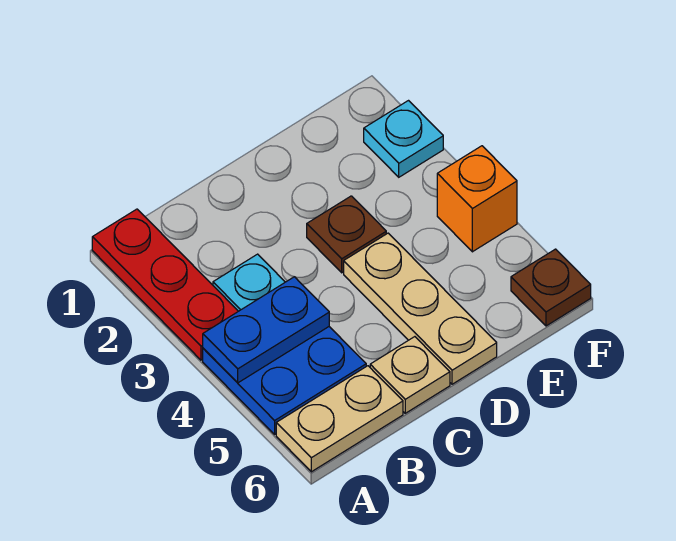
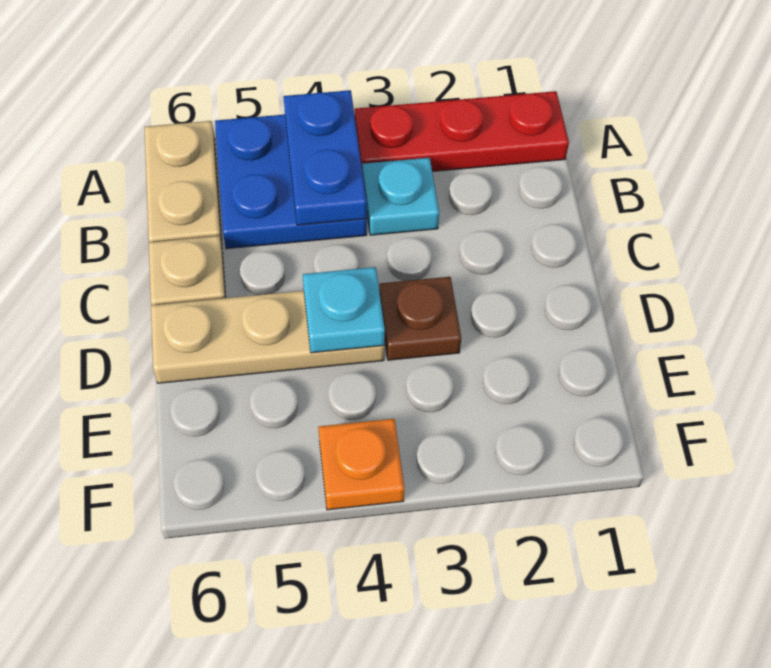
cyan plate F2 level 1 -> cyan plate D4 level 2
orange brick F4 level 1 -> orange plate F4 level 1
brown plate F6 level 1 -> none

